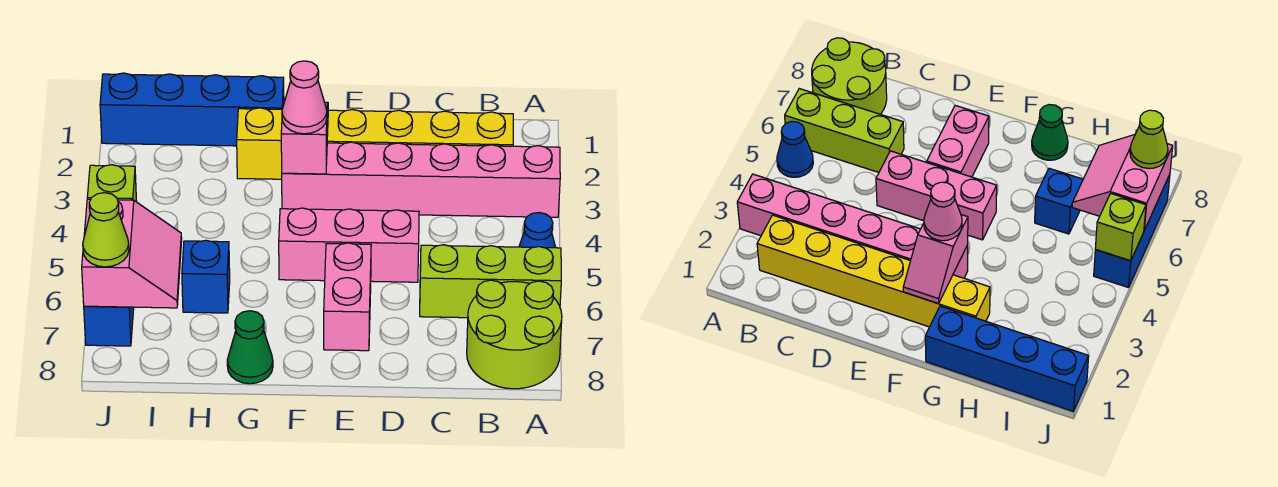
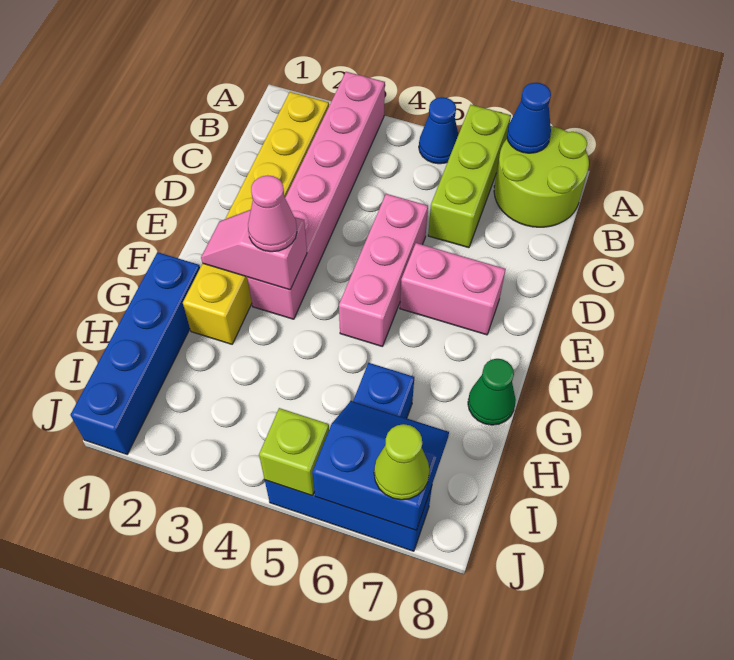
none -> blue cone A7 level 2
pink slope I6:J7 level 2 top J -> blue slope I6:J7 level 2 top J

